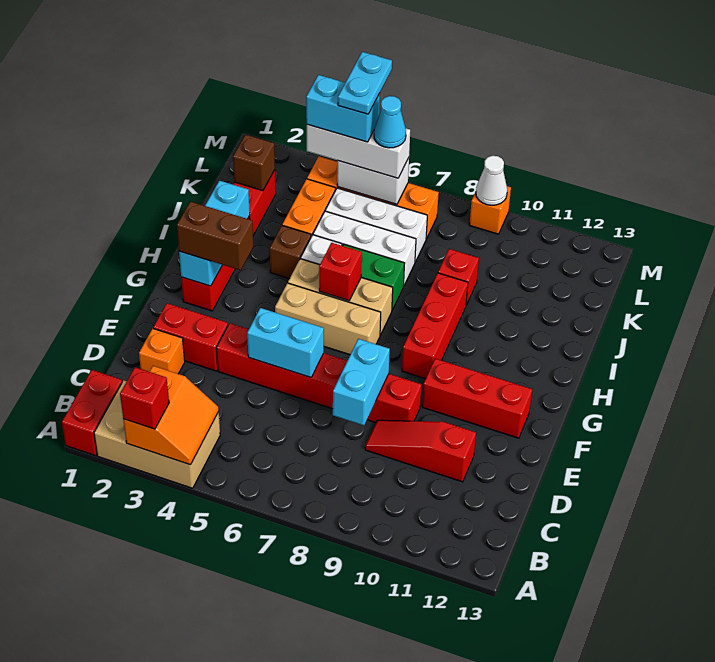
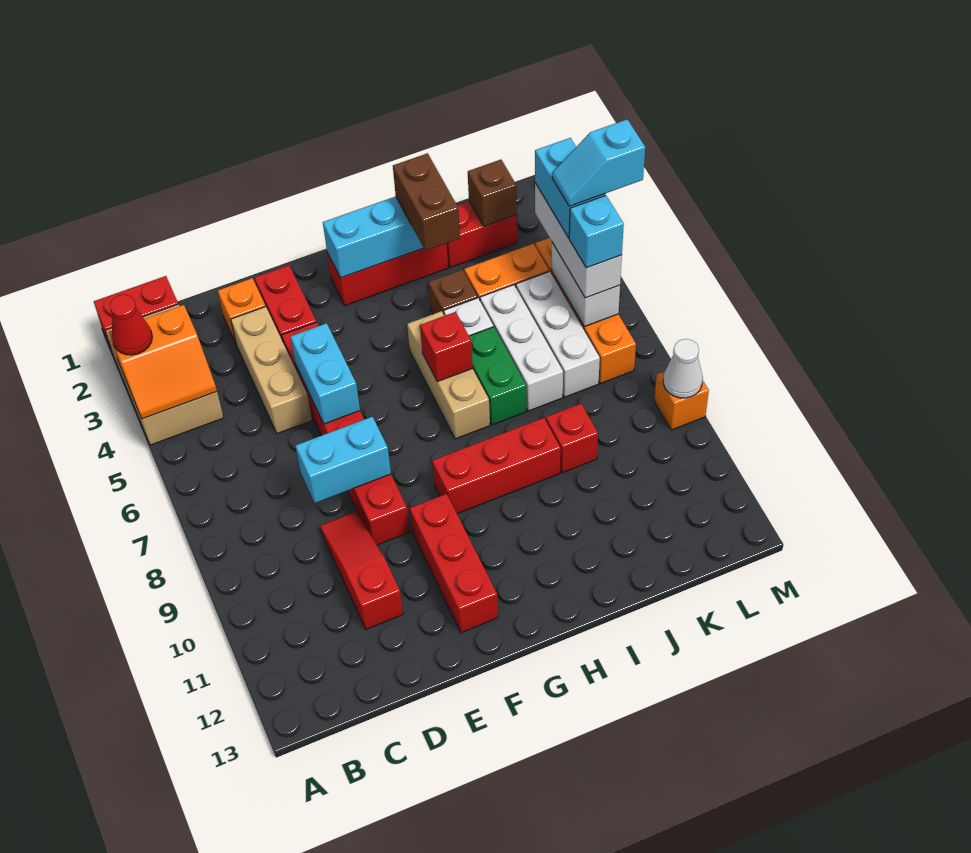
red brick A3 level 3 -> red cone A3 level 3
brown brick G2:G3 level 3 -> brown brick I2:I3 level 3
tan brick G5:G7 level 1 -> tan brick D3:D5 level 1
cyan plate L5:M5 level 5 -> cyan slope L5:M5 level 5 top M
cyan cone L6 level 4 -> cyan brick L6 level 4

